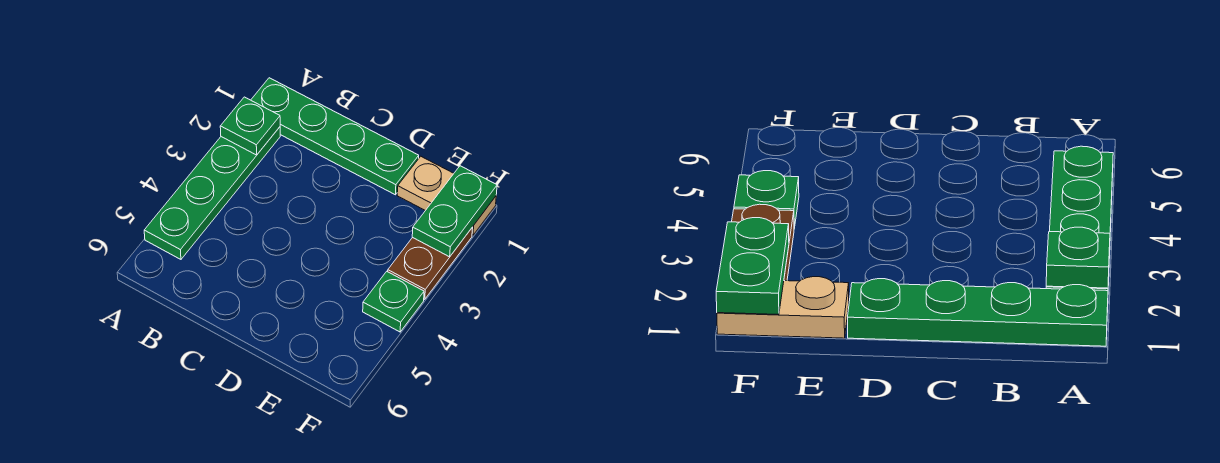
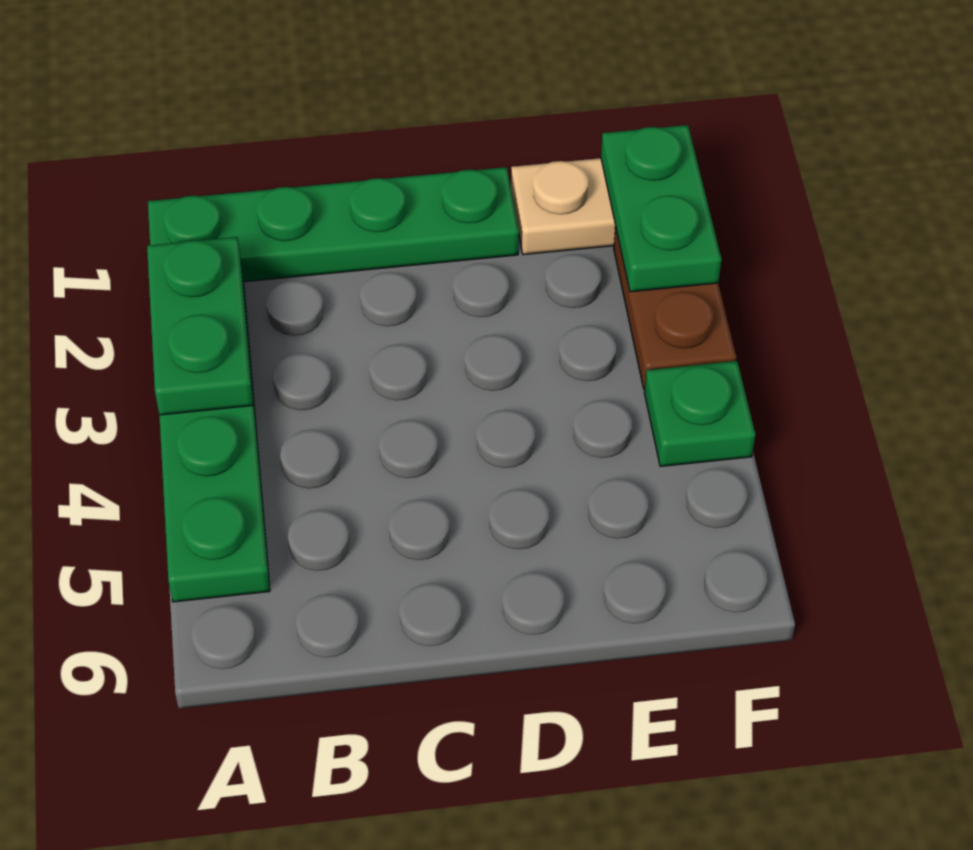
green plate A2 level 2 -> green plate A2:A3 level 2

